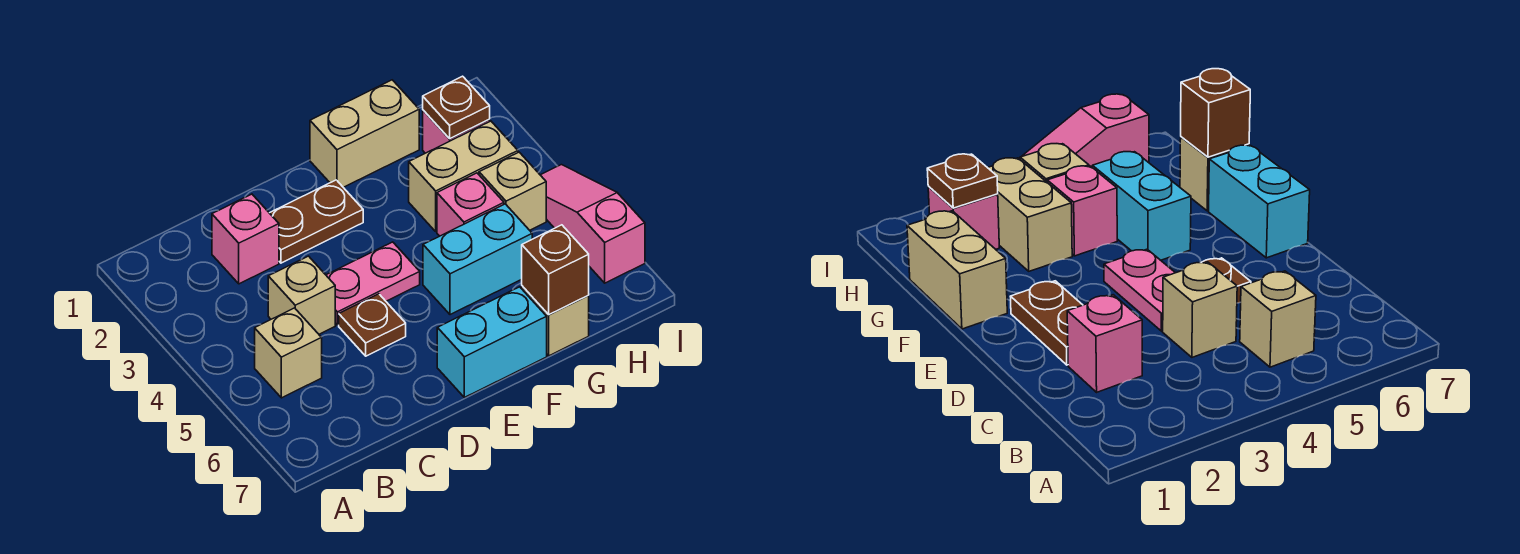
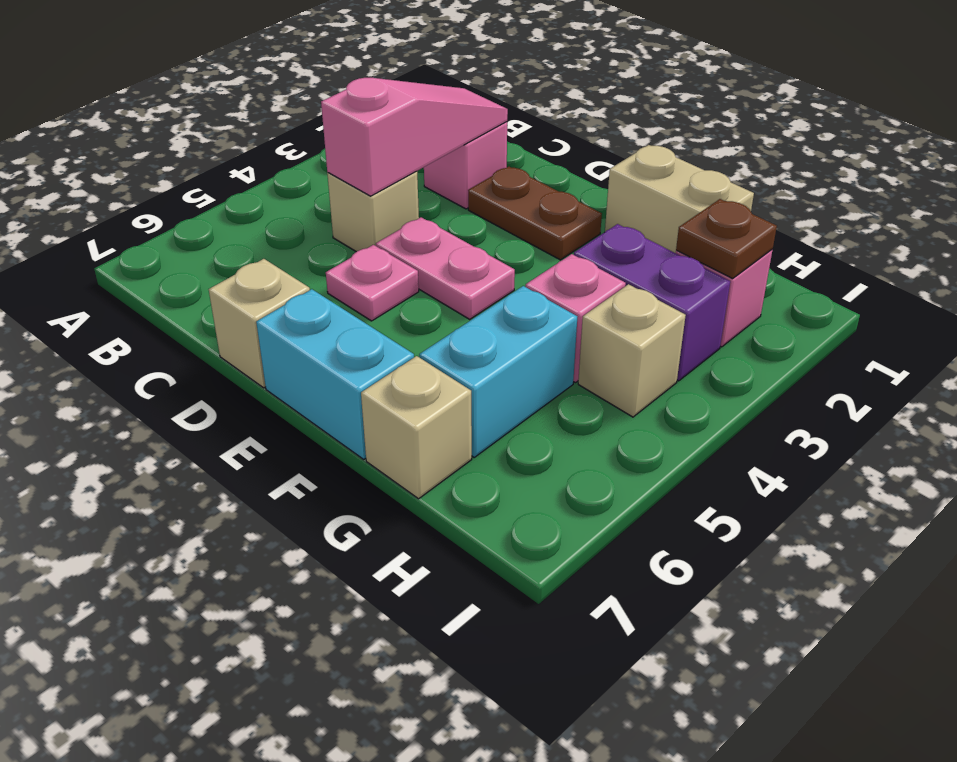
tan brick B5 level 1 -> tan brick D7 level 1
brown plate D5 level 1 -> pink plate D5 level 1
cyan brick F5:G5 level 1 -> cyan brick G5:G6 level 1
tan brick G3:H3 level 1 -> purple brick G3:H3 level 1
brown brick G7 level 2 -> none
pink slope I4:I6 level 1 top 6 -> pink slope C2:C4 level 2 top 4

